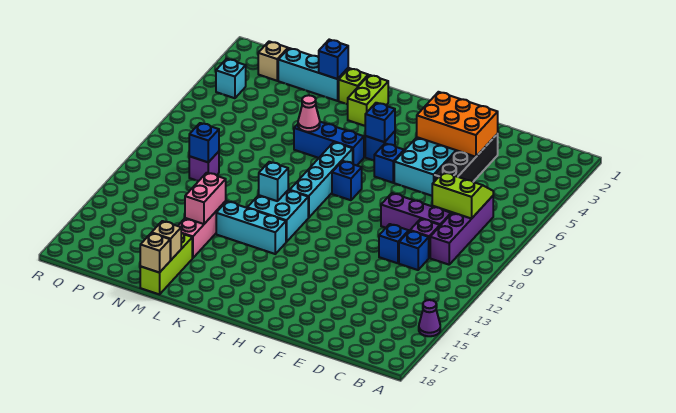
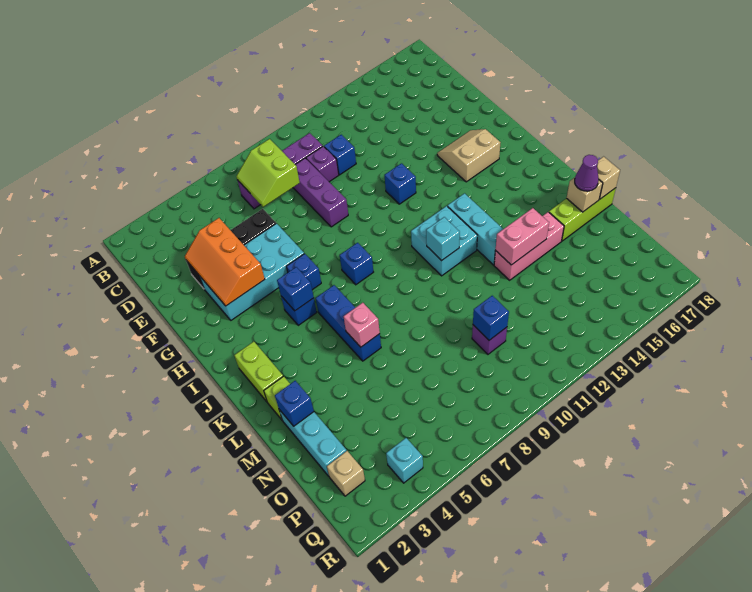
purple cone A15 level 1 -> purple cone M17 level 3
orange brick E3:G4 level 2 -> orange slope E3:G4 level 2 top 4
blue brick E11 level 1 -> blue brick G12 level 1
none -> tan slope G15:H16 level 1 top H
cyan brick J7:J10 level 1 -> none
lime brick K2:K3 level 1 -> lime brick J2:K2 level 1
pink cone L6 level 2 -> pink brick L6 level 2

